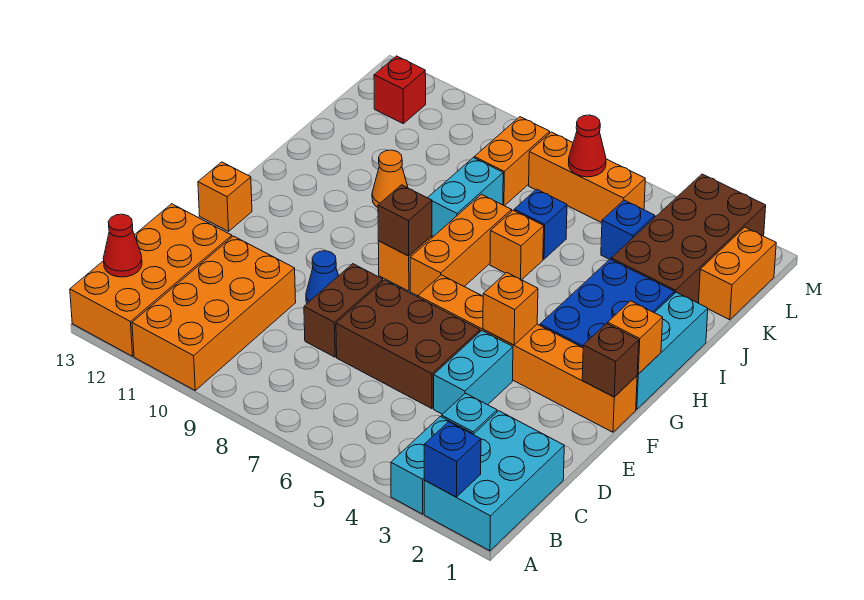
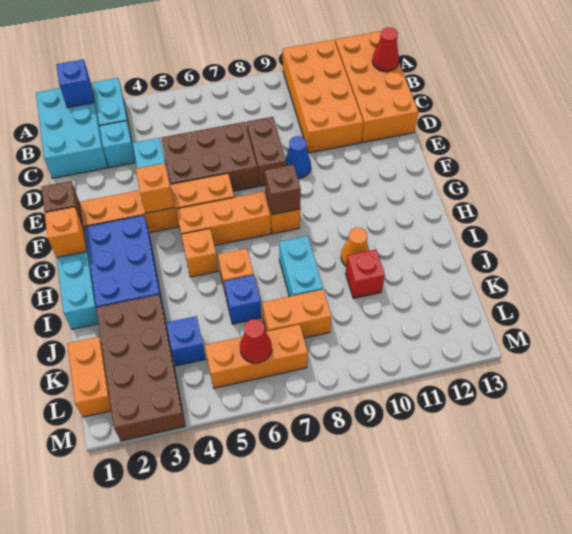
orange brick F13 level 1 -> orange brick H5 level 1
orange brick G7:I7 level 1 -> orange brick G5:G7 level 1
orange brick K8:L8 level 1 -> orange brick K7:K8 level 1
red brick L12 level 1 -> red brick J10 level 1

